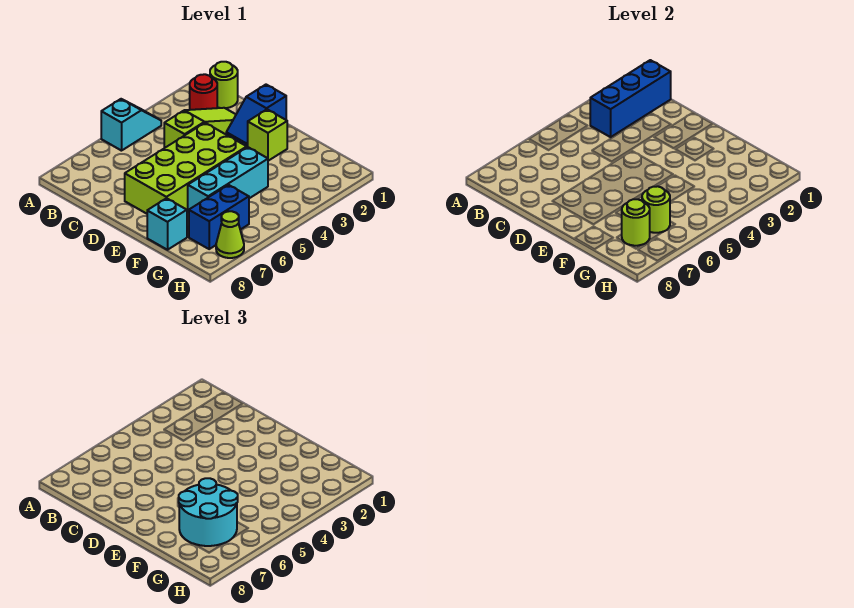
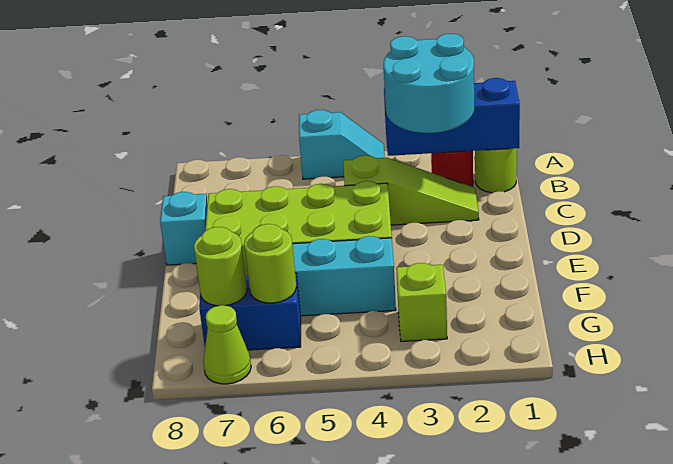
blue slope D1:D2 level 1 top 1 -> none
lime brick E2 level 1 -> lime brick G3 level 1
cyan round brick F6:G7 level 3 -> cyan round brick B2:C3 level 3
cyan brick F8 level 1 -> cyan brick D8 level 1

